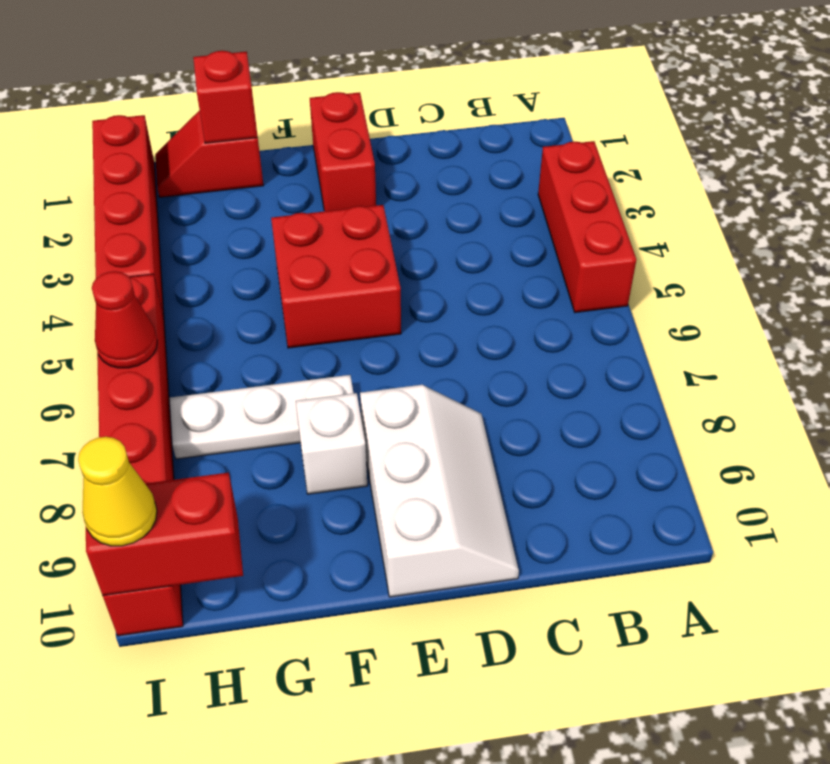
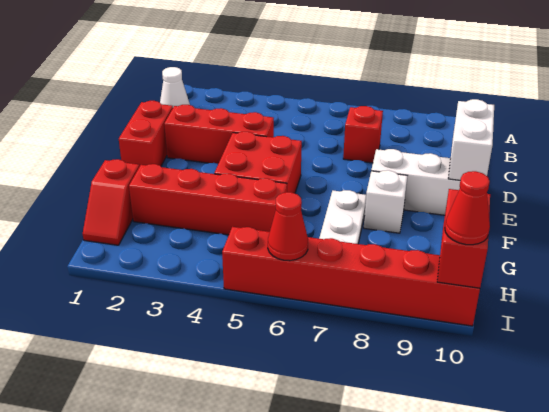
red brick A3:A5 level 1 -> red brick D2:D4 level 1
none -> white cone B1 level 1
none -> white brick D10:E10 level 2
red brick E1:E2 level 1 -> red brick D1:E1 level 1
red brick G1 level 2 -> red brick C7 level 1
red brick I1:I4 level 1 -> red brick G2:G5 level 1
yellow cone I10 level 3 -> red cone I10 level 3

